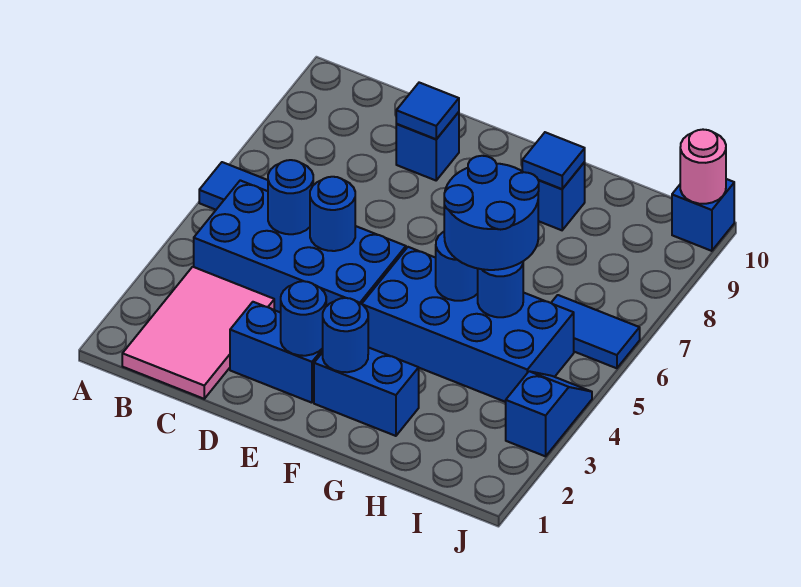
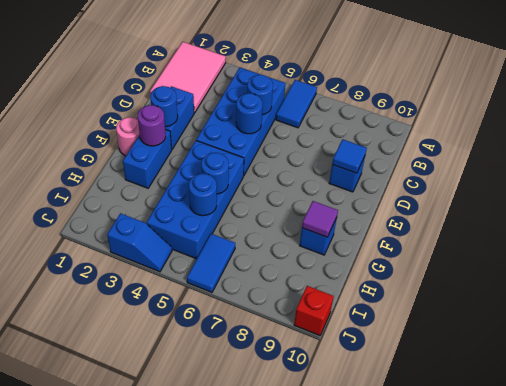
pink tile B1:C3 level 1 -> pink tile A1:C2 level 1
blue round brick F2 level 2 -> purple round brick F2 level 2
blue round brick G5:H6 level 3 -> none
blue tile G9 level 2 -> purple tile G9 level 2
blue brick J10 level 1 -> red brick J10 level 1
pink round brick J10 level 2 -> pink round brick F1 level 1

